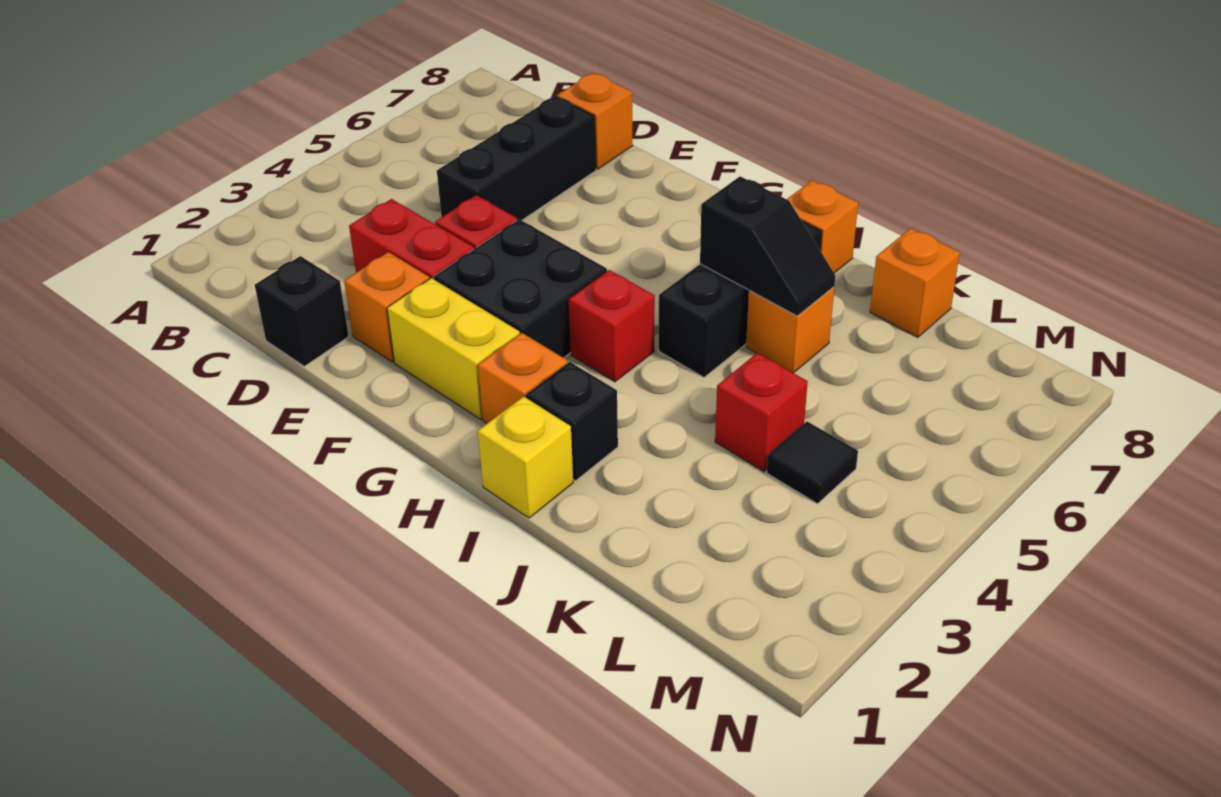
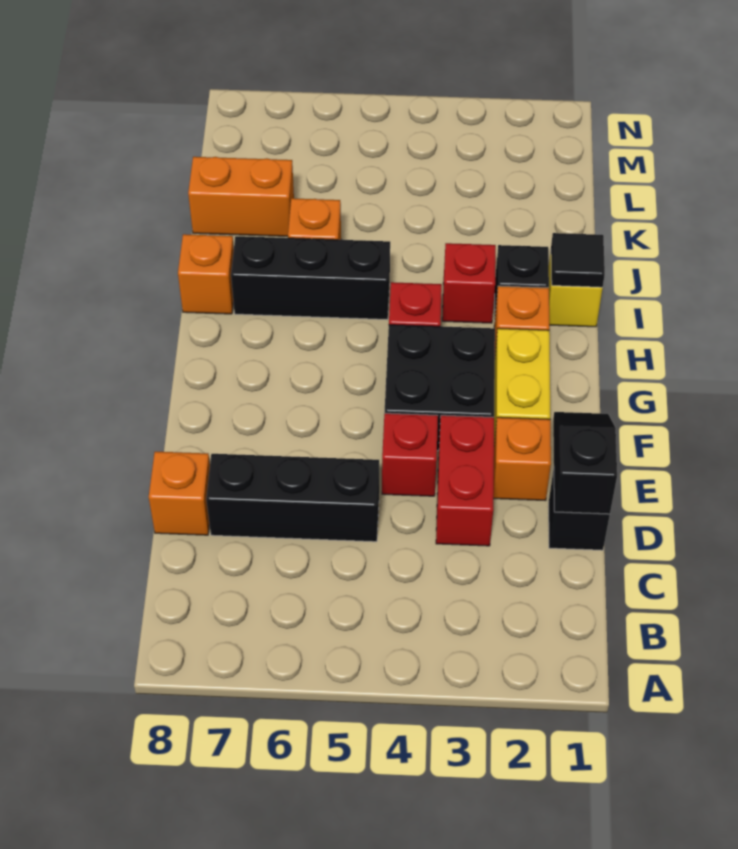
black slope I6:J6 level 2 top I -> black slope D1:E1 level 2 top D
red brick K4 level 1 -> red brick I3 level 1
orange brick K8 level 1 -> orange brick K7:K8 level 1
black tile L4 level 1 -> black tile I1 level 2

